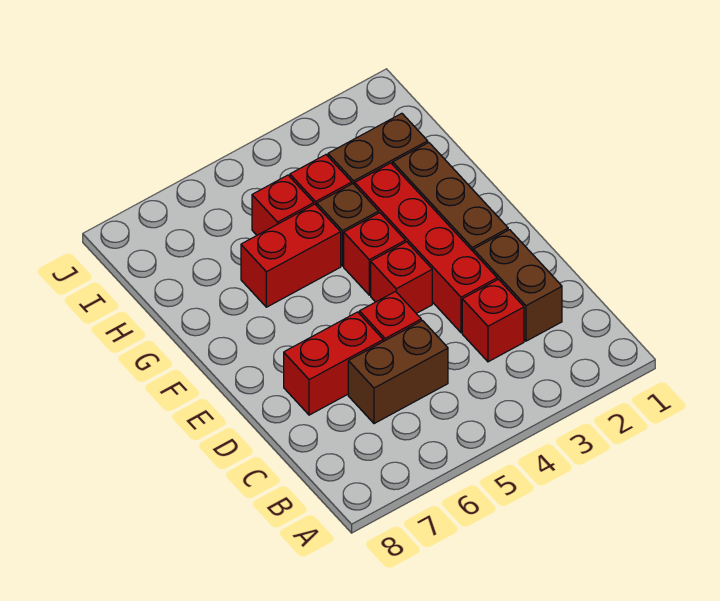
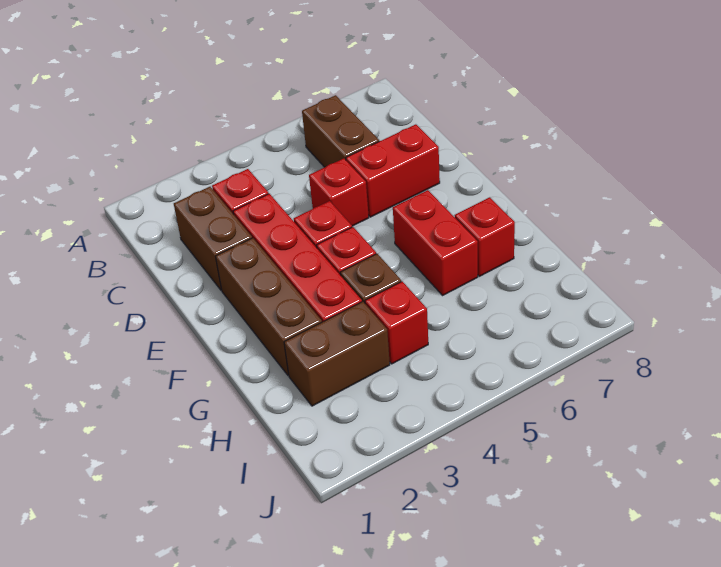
brown brick C5:C6 level 1 -> brown brick B6:C6 level 1
red brick G5:G6 level 1 -> red brick F6:G6 level 1
red brick H5 level 1 -> red brick G7 level 1

